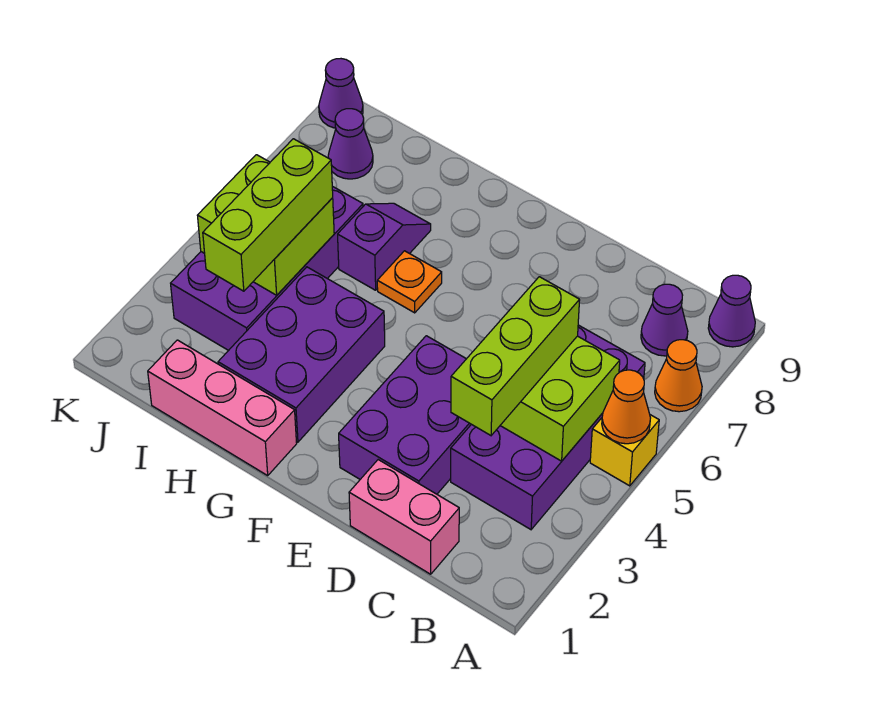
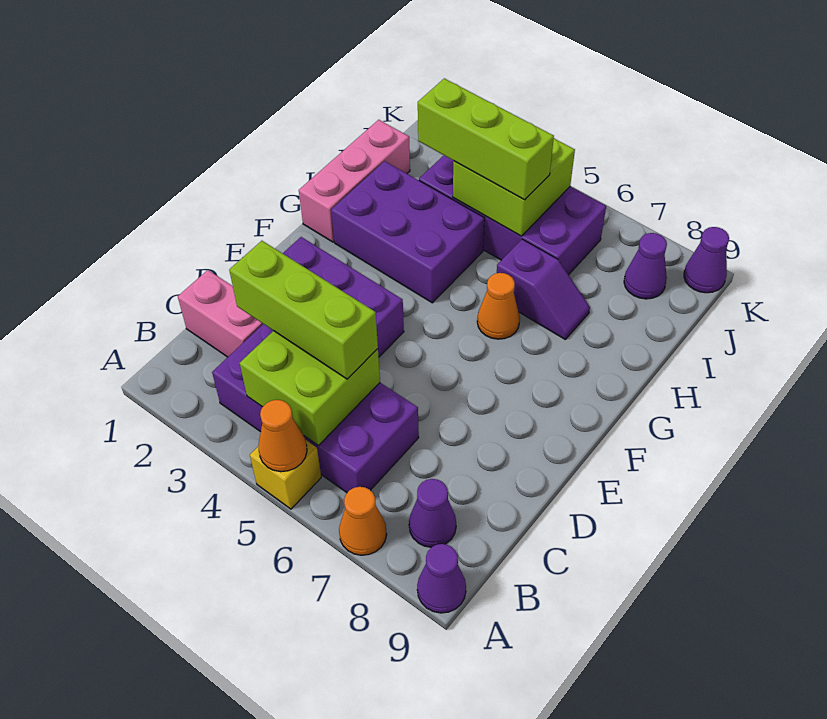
pink brick C1:D1 level 1 -> pink brick C1:C2 level 1
orange plate G6 level 1 -> orange cone G6 level 1

